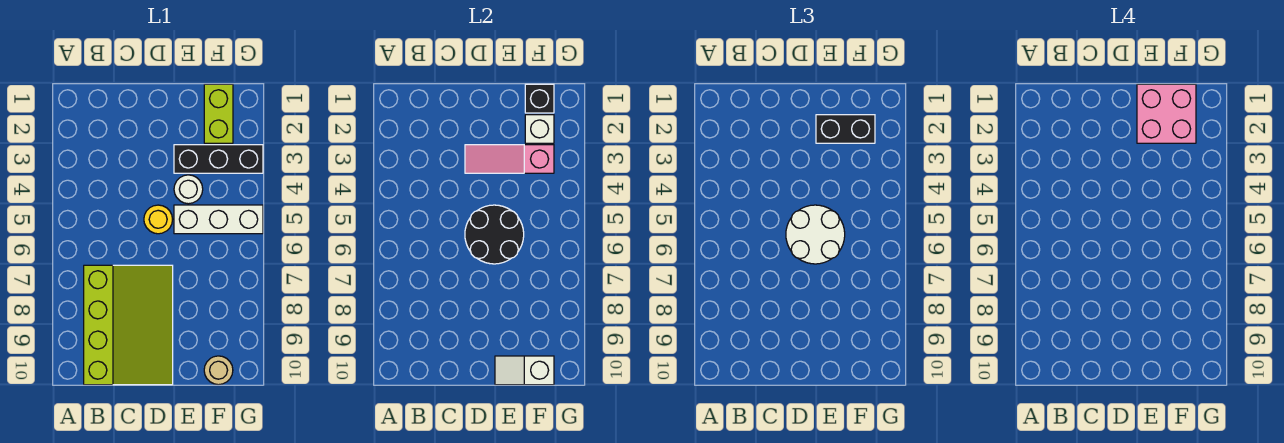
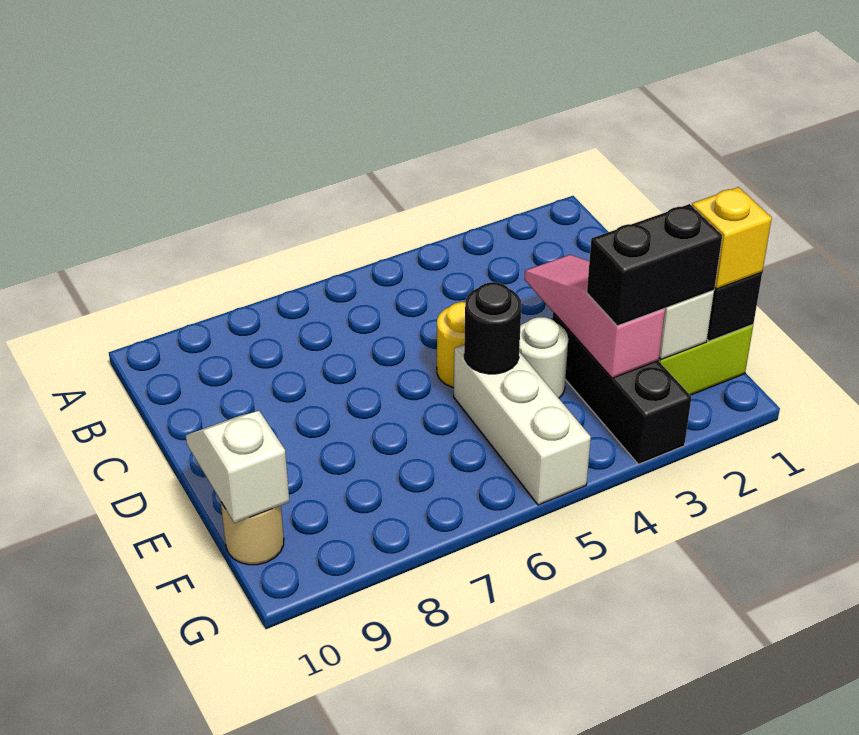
lime slope B7:D10 level 1 top B -> none
black round brick D5:E6 level 2 -> black round brick E5 level 2
white round brick D5:E6 level 3 -> none
pink brick E1:F2 level 4 -> none
black brick E2:F2 level 3 -> black brick F2:F3 level 3
none -> yellow brick F1 level 3

